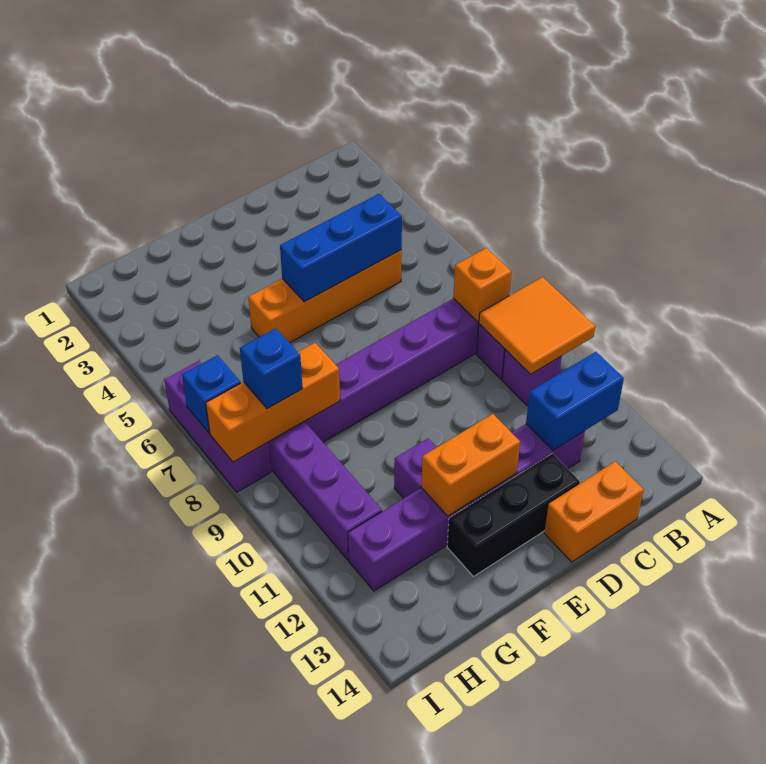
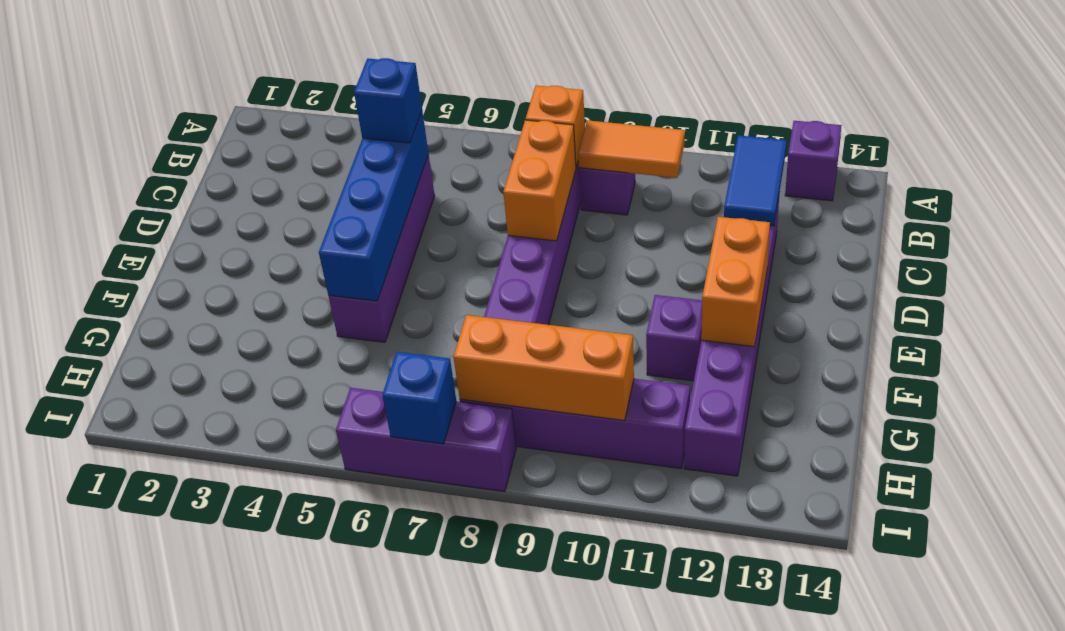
orange tile A9:B10 level 2 -> orange tile B9:B10 level 2
purple brick B10 level 1 -> purple brick A13 level 1
blue brick B12:C12 level 2 -> blue tile B12:C12 level 2
orange brick C5:F5 level 1 -> purple brick C5:F5 level 1
blue brick C5:E5 level 2 -> blue brick C5:F5 level 2
orange brick C14:D14 level 1 -> orange brick C8:D8 level 2
black brick D13:F13 level 1 -> none
orange brick G8:I8 level 2 -> orange brick H8:H10 level 2
blue brick H8 level 3 -> blue brick C5 level 3

